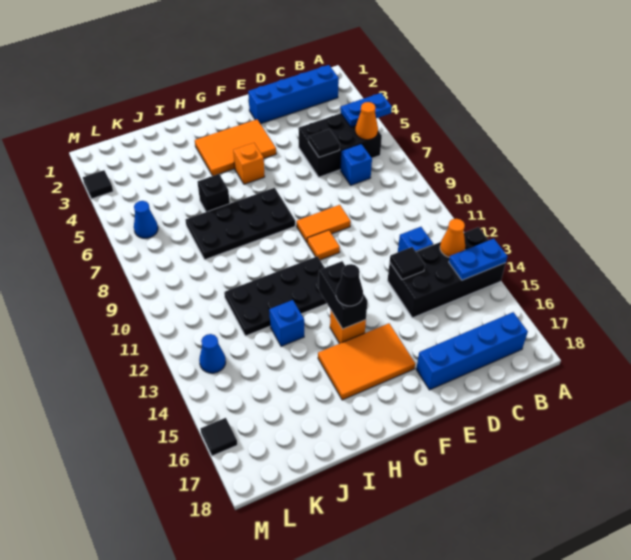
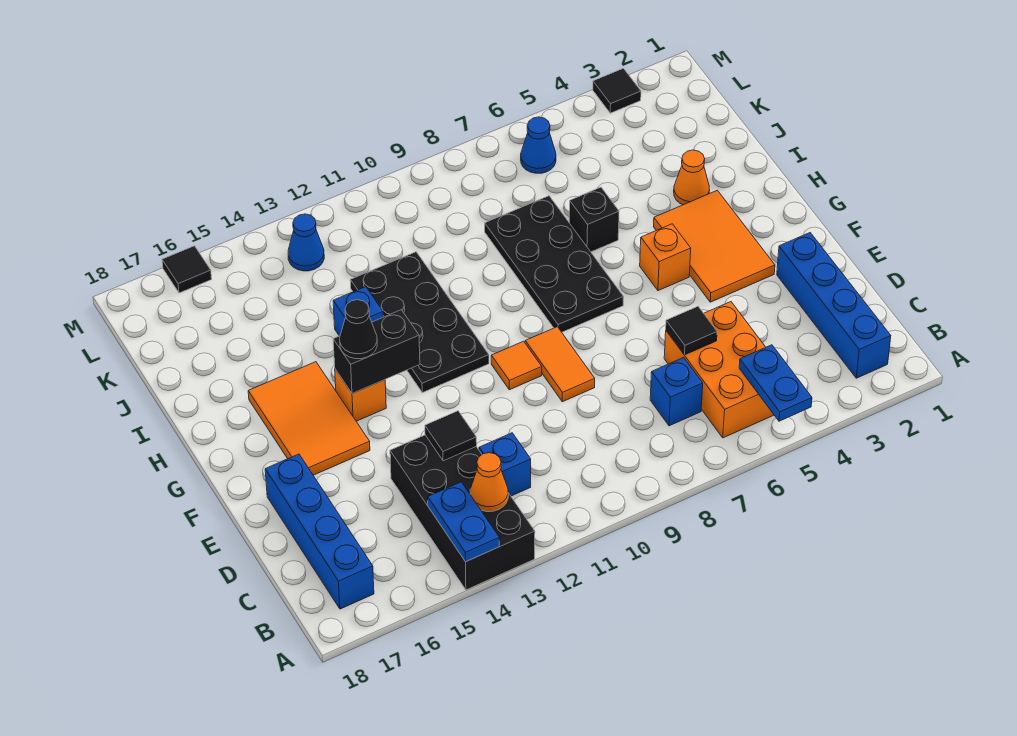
black brick B5:D6 level 1 -> orange brick B5:D6 level 1
orange cone B6 level 2 -> orange cone I3 level 1

